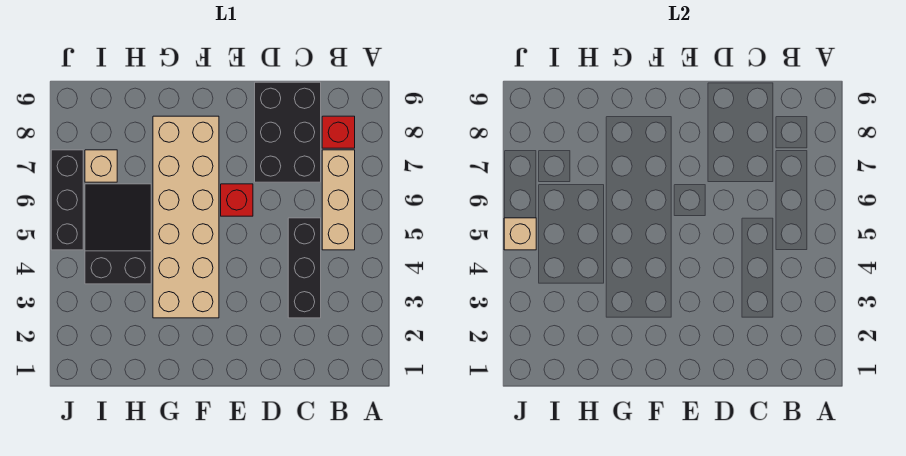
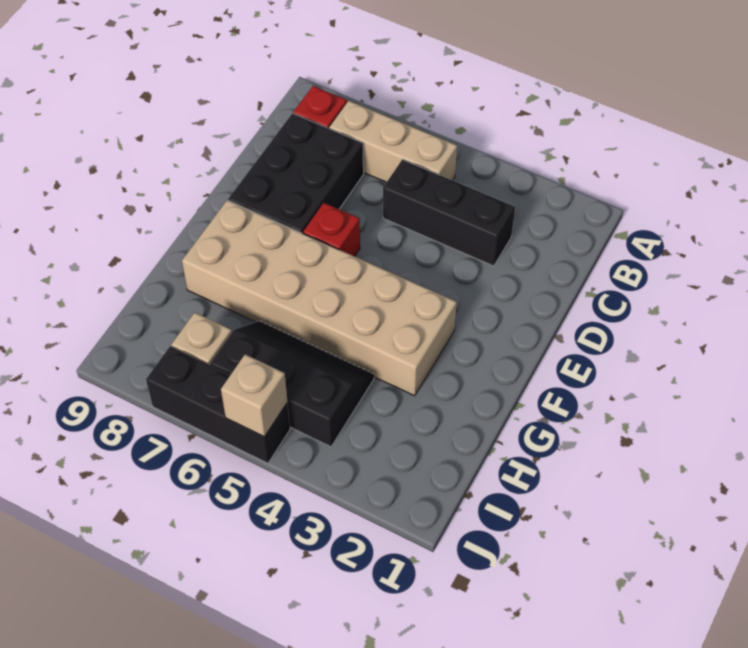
black brick C7:D9 level 1 -> black brick C7:E8 level 1
black slope H4:I6 level 1 top 4 -> black slope H4:I6 level 1 top I

